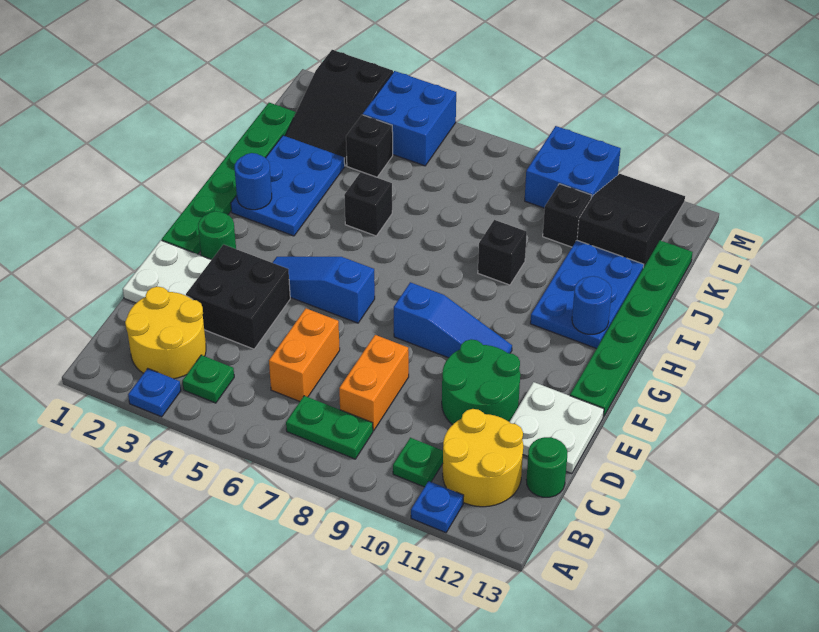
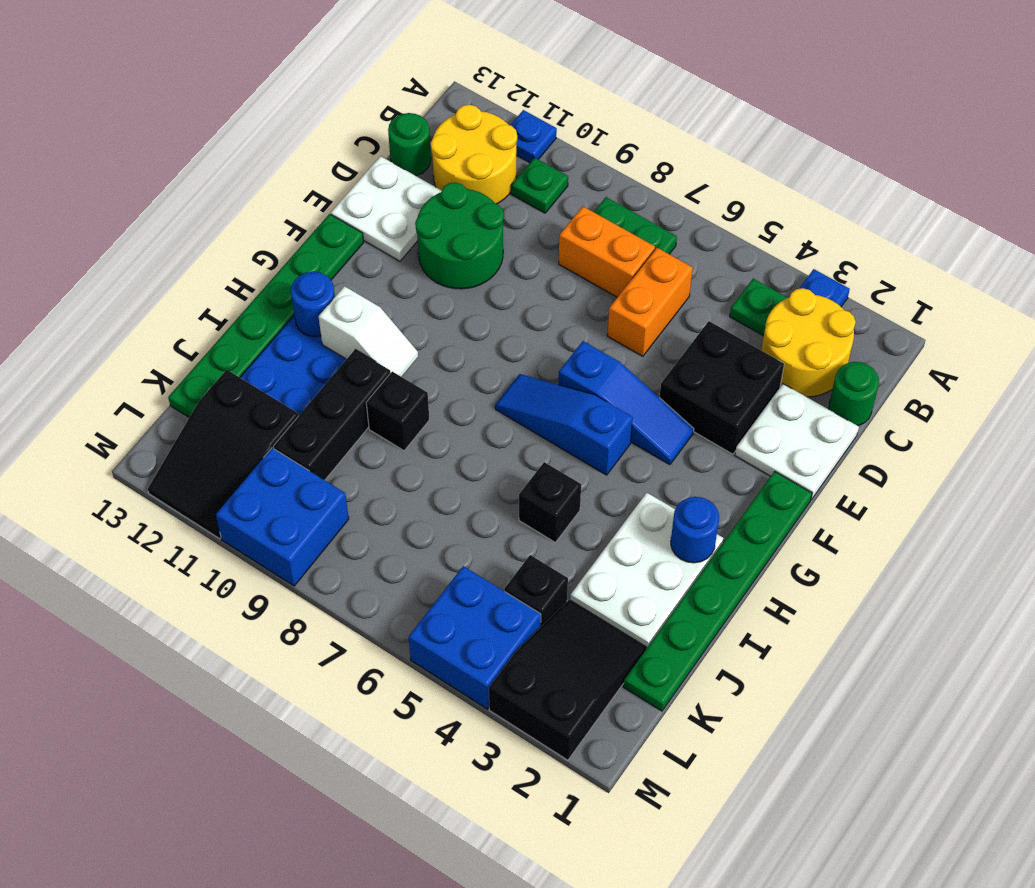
orange brick C8:D8 level 1 -> orange brick C7:C8 level 1
green round brick F2 level 1 -> green round brick C1 level 1
blue slope F8:F10 level 1 top 8 -> blue slope G5:G7 level 1 top 5
blue plate H2:J3 level 1 -> white plate H2:J3 level 1
none -> white slope H10:H11 level 2 top 11
black brick K10 level 1 -> black brick I10:K10 level 1

